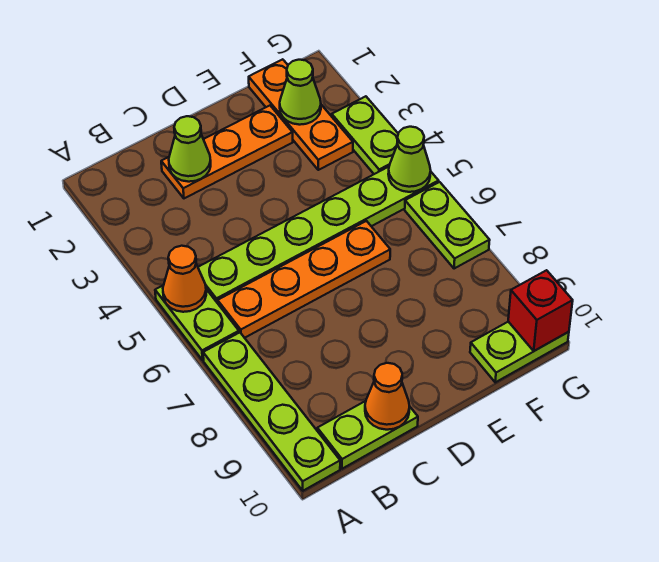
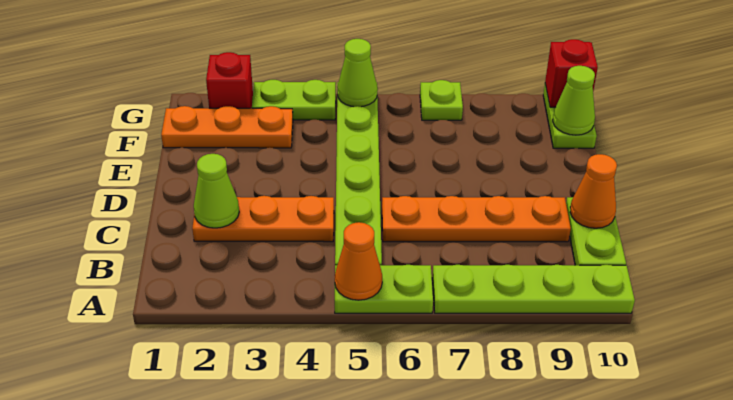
orange plate B6:E6 level 1 -> orange plate C6:C9 level 1
orange plate C2:E2 level 1 -> orange plate C2:C4 level 1
lime cone F2 level 2 -> lime cone F10 level 2
none -> red brick G2 level 1
lime plate G6:G7 level 1 -> lime plate G7 level 1

